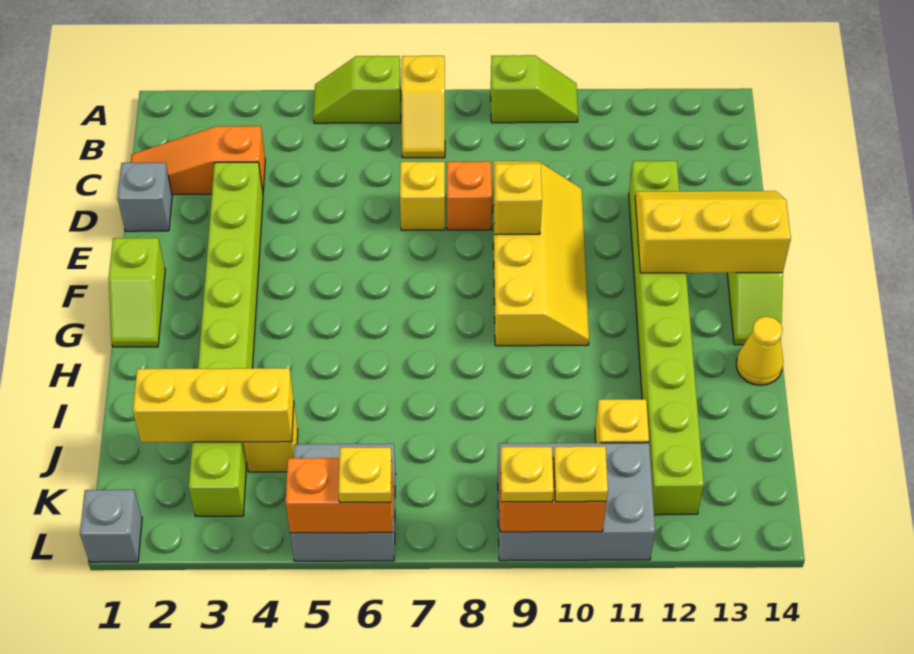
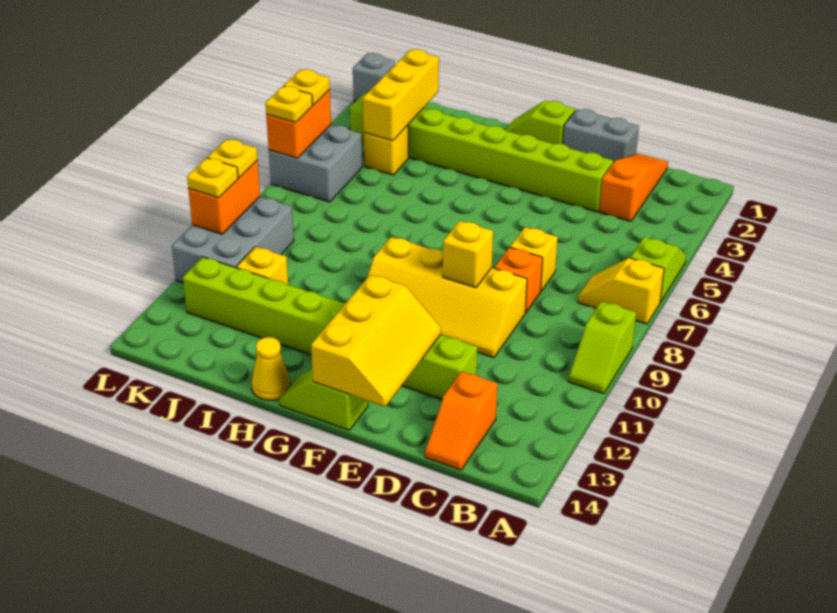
none -> orange slope C13:C14 level 1 top 13
grey brick D1 level 1 -> grey brick D1:E1 level 1
none -> yellow plate L5 level 3

